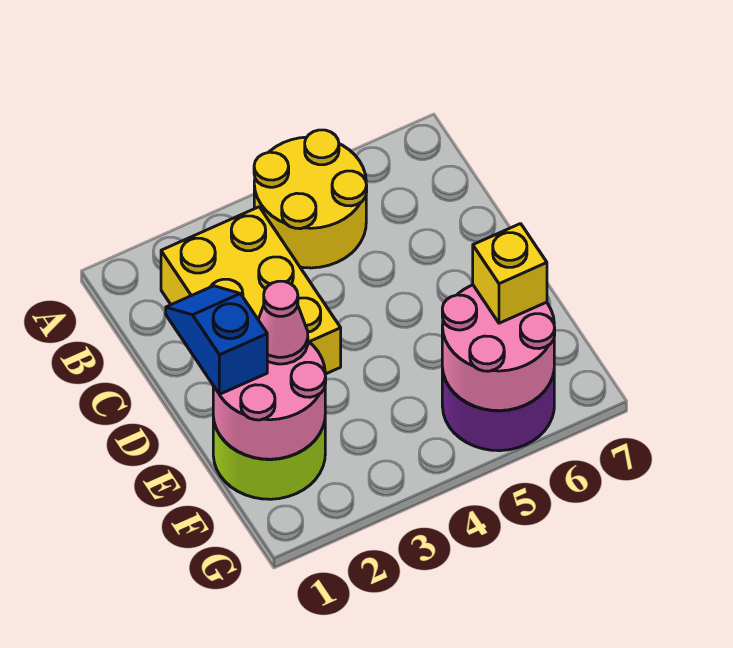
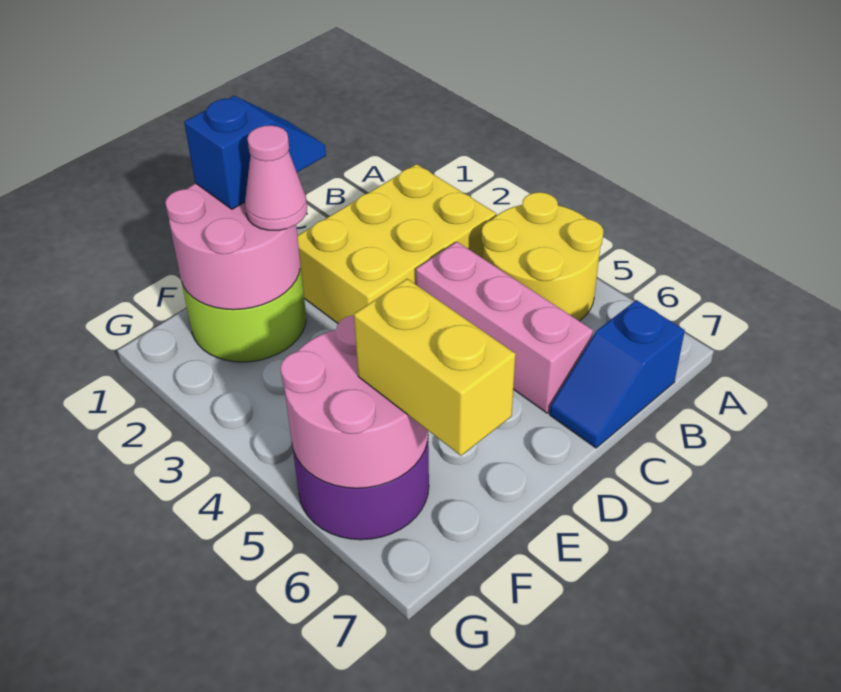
none -> blue slope B7:C7 level 1 top B
none -> pink brick C4:C6 level 1
yellow brick F6 level 3 -> yellow brick F6:F7 level 3

